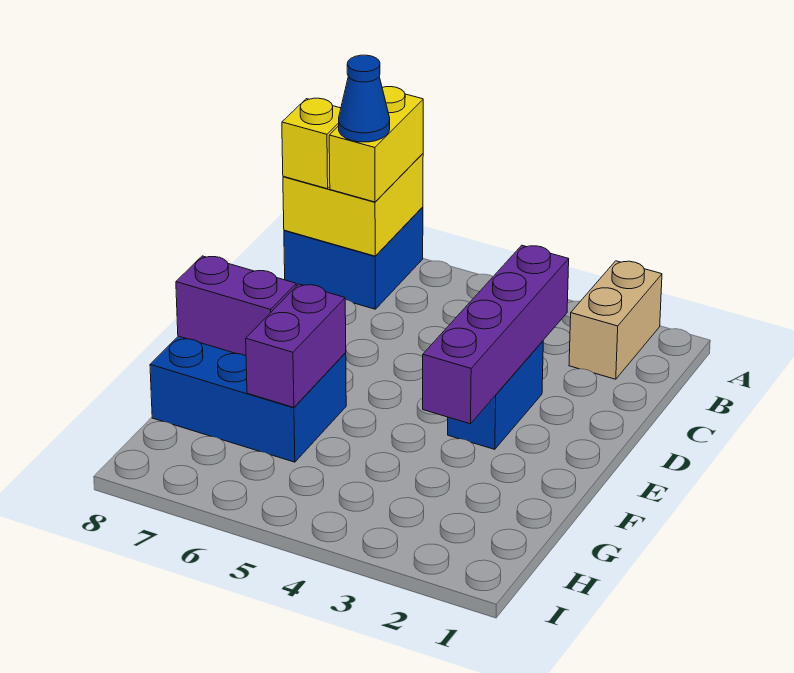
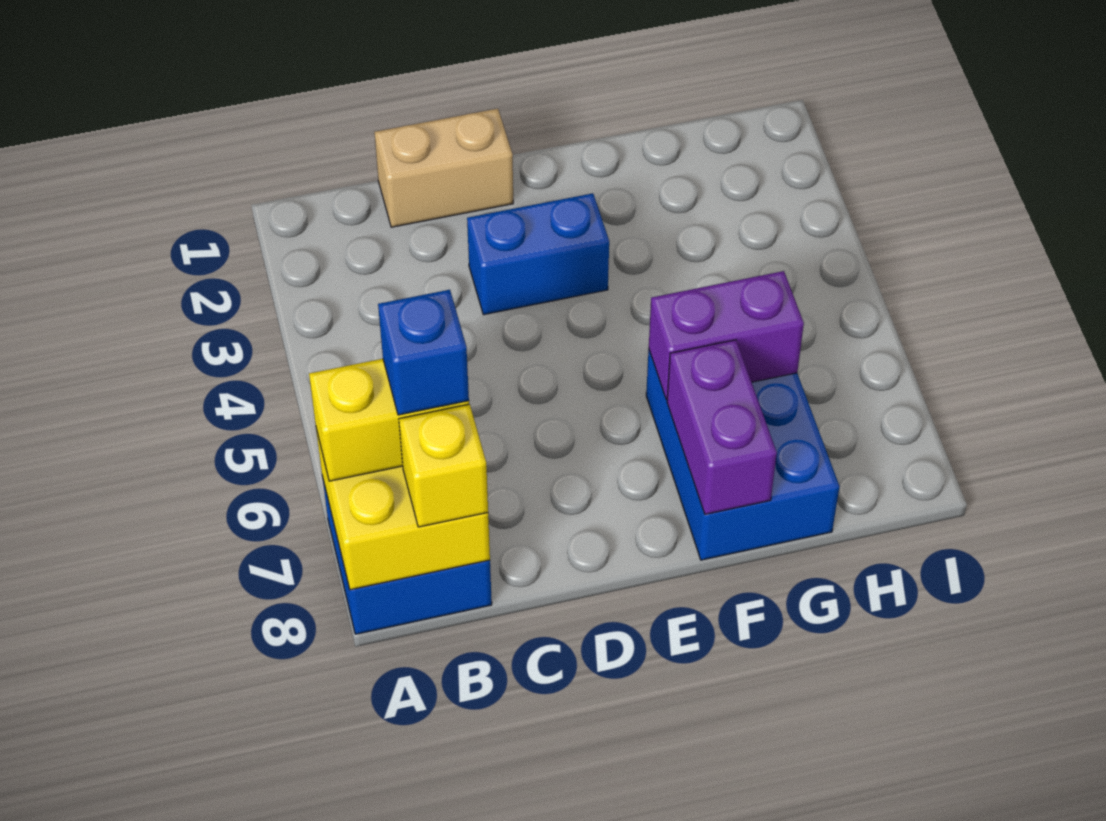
tan brick A2:B2 level 1 -> tan brick C1:D1 level 1
blue cone B7 level 4 -> blue brick B7 level 4
purple brick C3:F3 level 2 -> none

